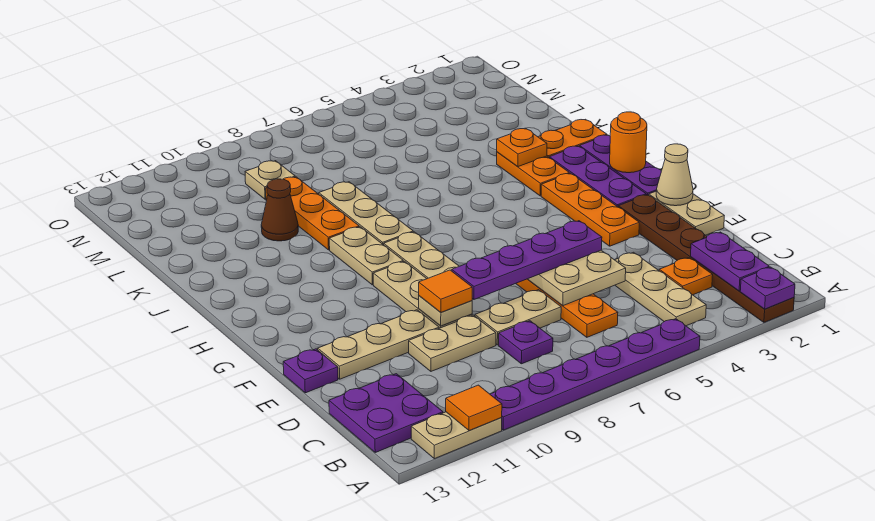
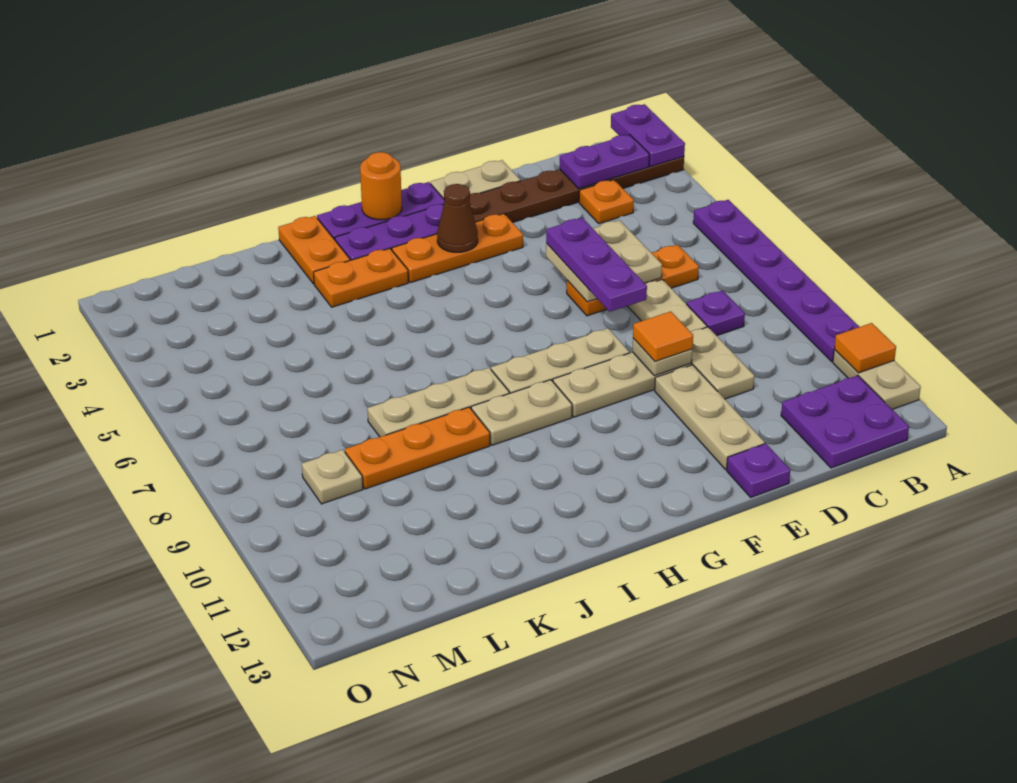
purple plate A2 level 2 -> purple plate A1:A2 level 2
tan plate B4:D4 level 1 -> none
purple plate E5:E8 level 3 -> purple plate E5:E7 level 3
tan cone F1 level 2 -> none
orange plate J3 level 2 -> none
brown cone K10 level 1 -> brown cone G3 level 2

